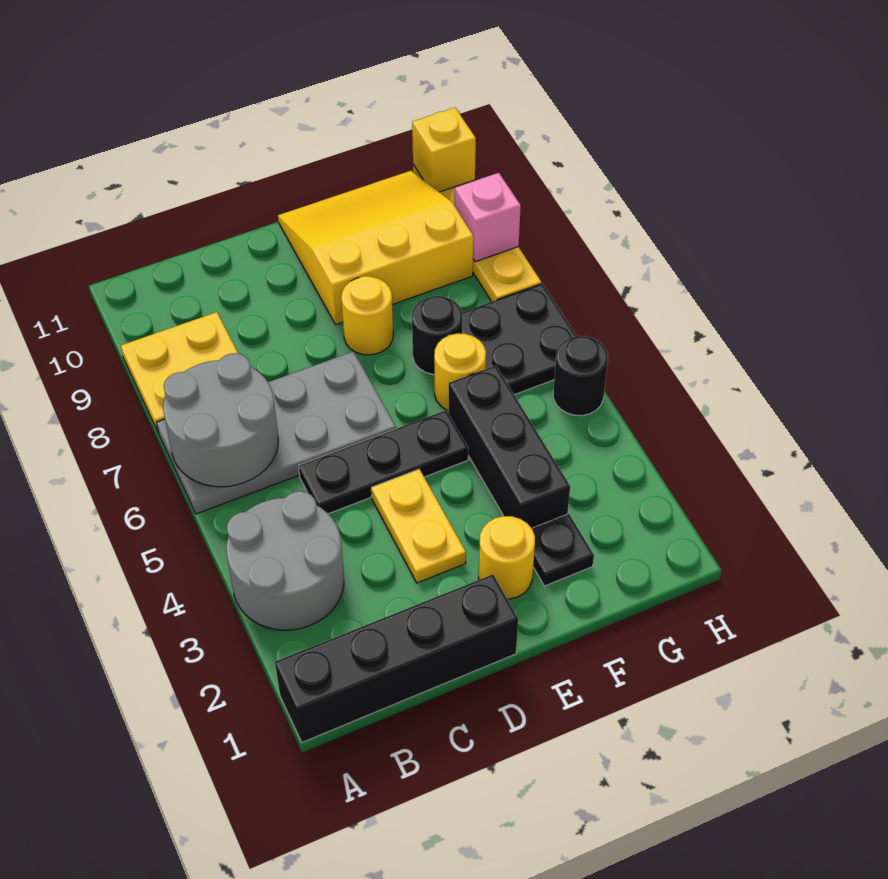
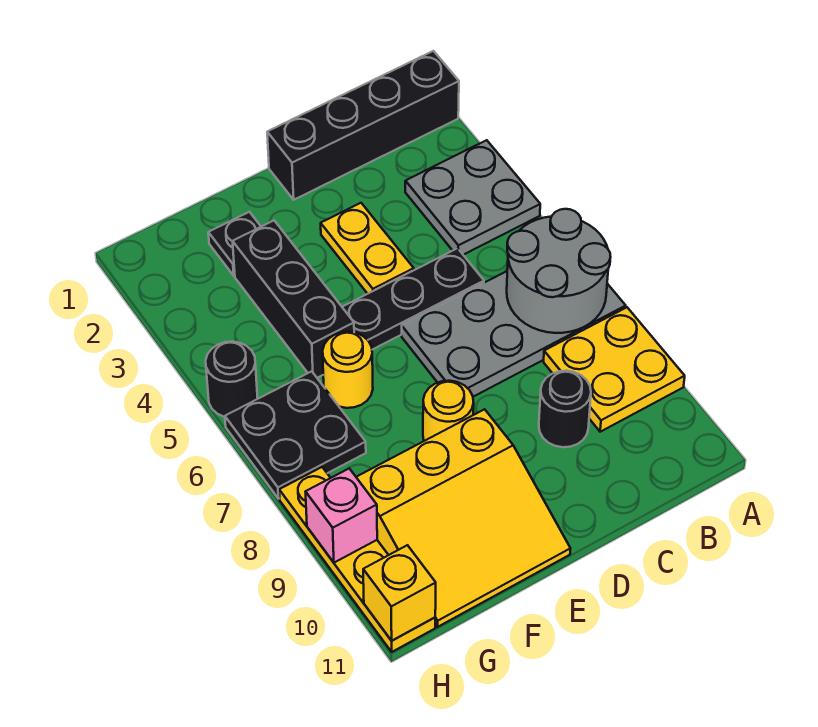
grey round brick A3:B4 level 1 -> grey plate A3:B4 level 1
yellow round brick E2 level 1 -> none
black round brick F7 level 1 -> black round brick C9 level 1

